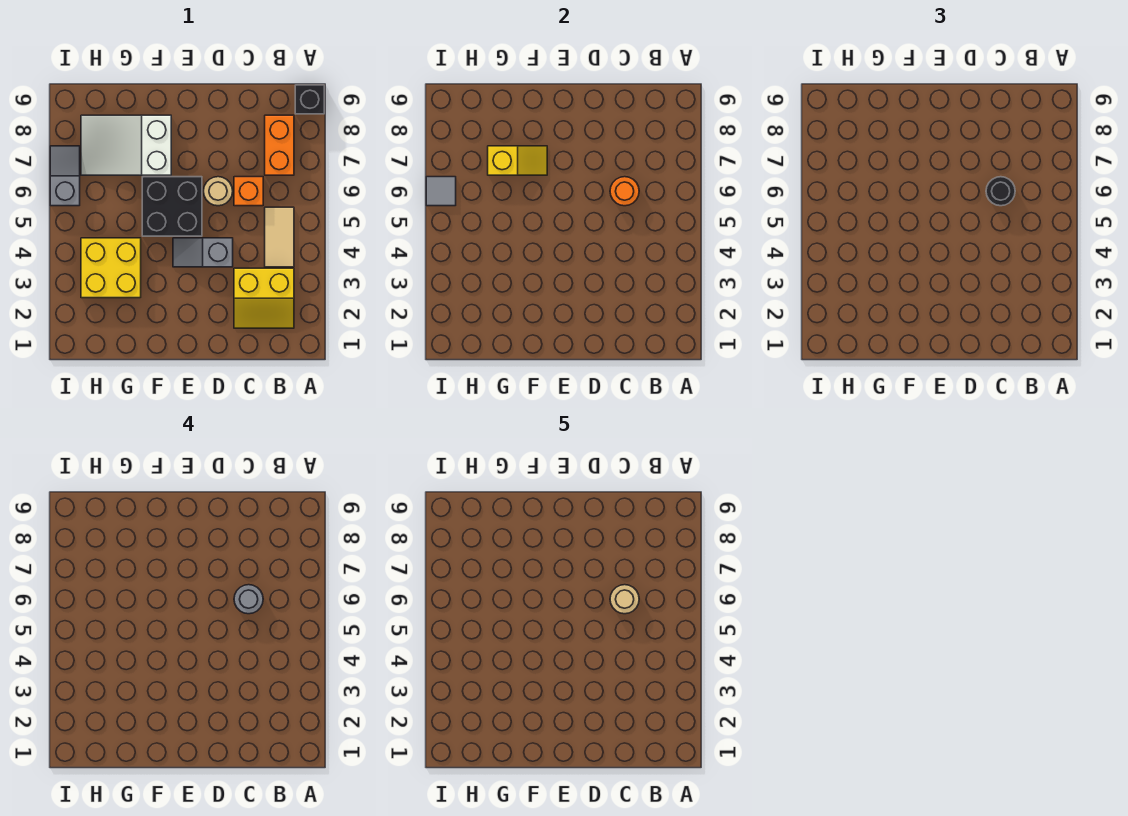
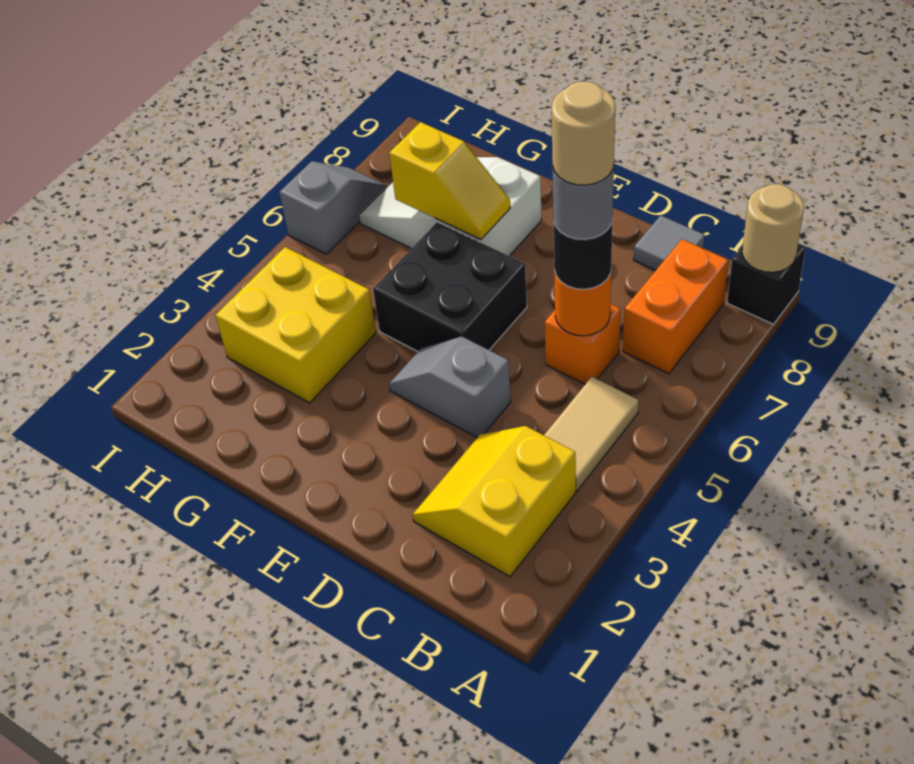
yellow slope B2:C3 level 1 top 3 -> yellow slope B2:C3 level 1 top B
tan round brick D6 level 1 -> tan round brick A9 level 2
grey tile I6 level 2 -> grey tile C9 level 1

